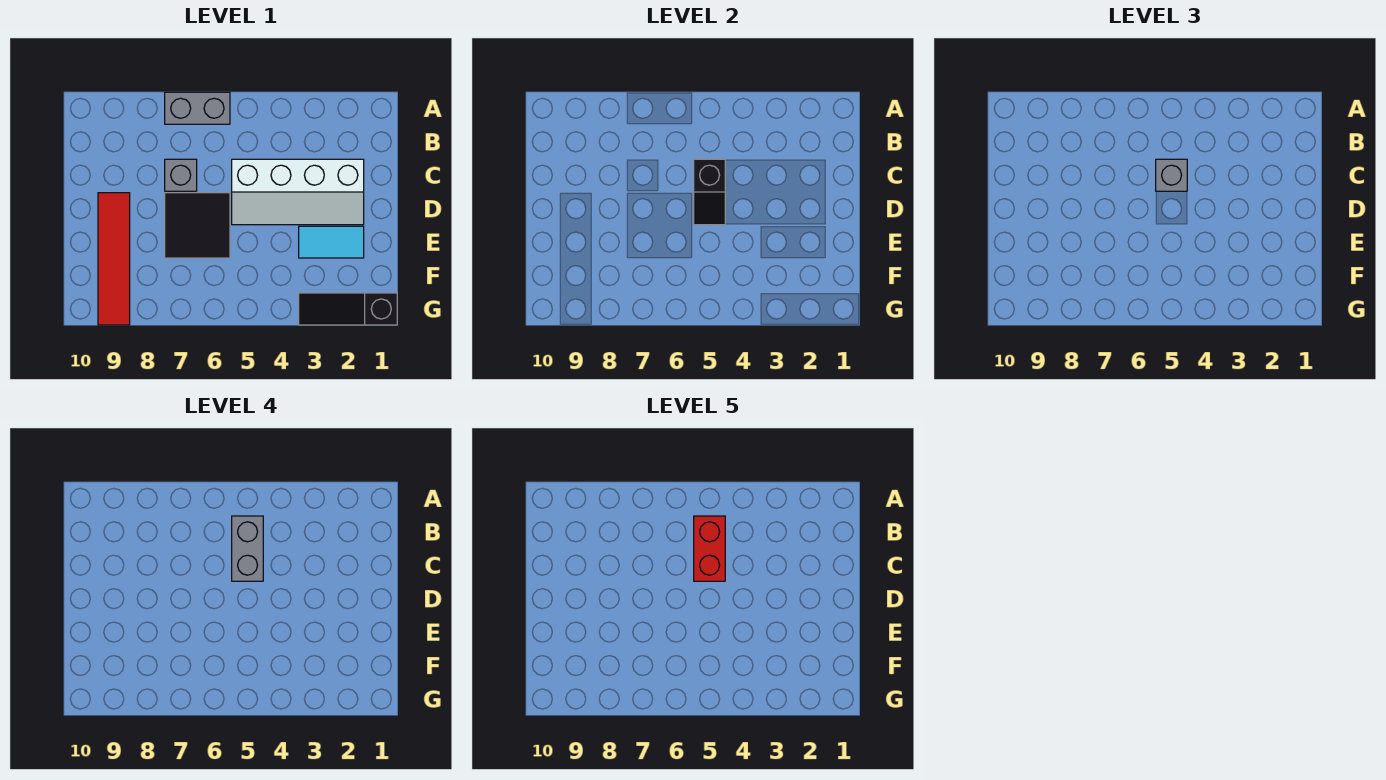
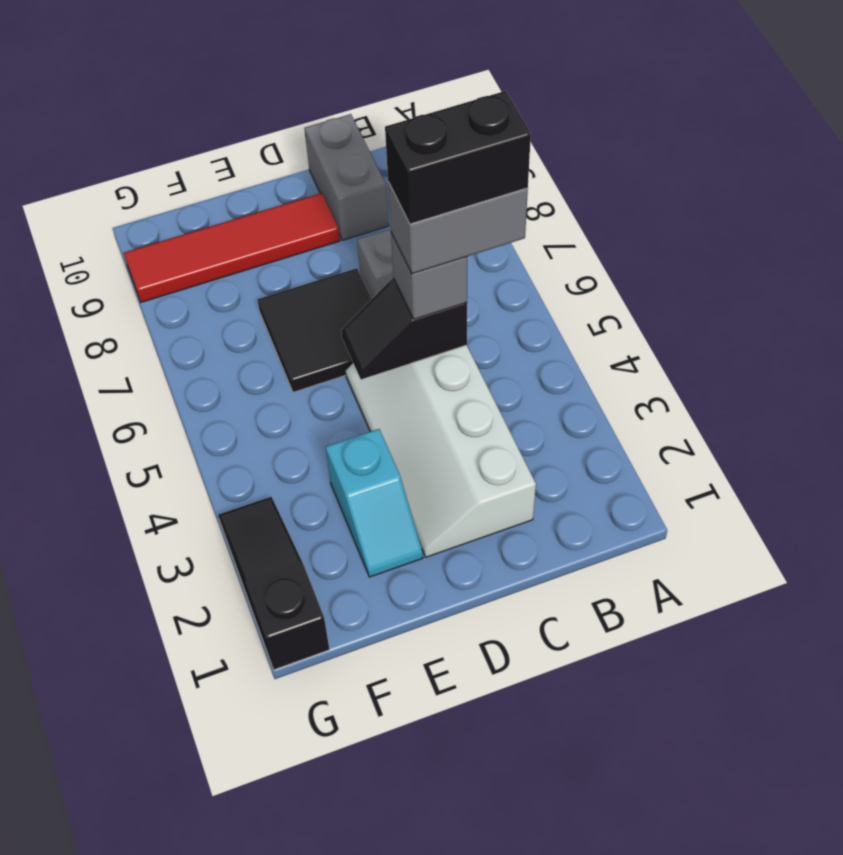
grey brick A6:A7 level 1 -> grey brick C9:C10 level 1
red brick B5:C5 level 5 -> black brick B5:C5 level 5
cyan tile E2:E3 level 1 -> cyan slope E2:E3 level 1 top 3

